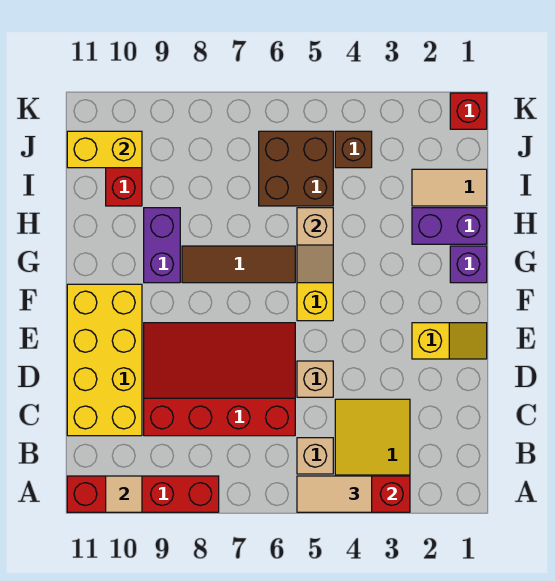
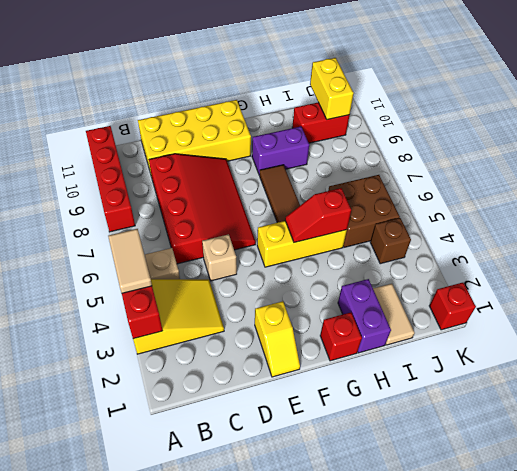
tan tile A10 level 2 -> none
purple brick G1 level 1 -> red brick G1 level 1
tan slope G5:H5 level 2 top H -> red slope G5:H5 level 2 top H

